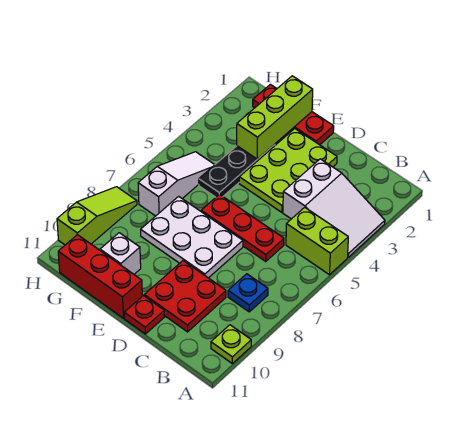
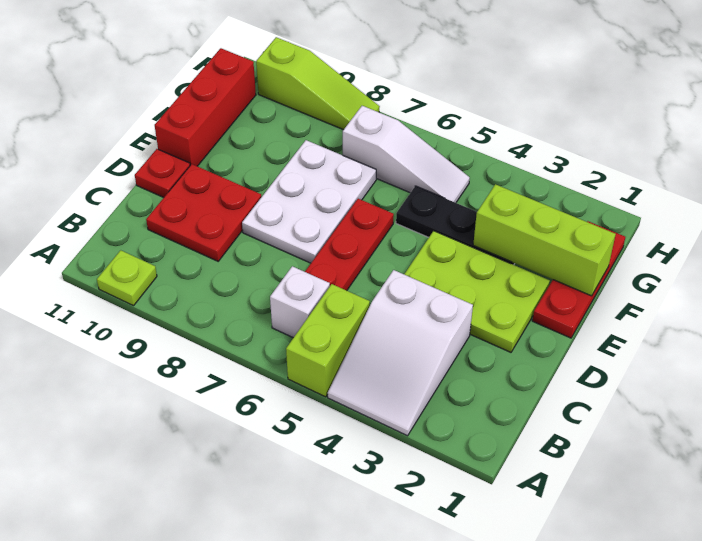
blue plate B8 level 1 -> none
white brick F10 level 1 -> white brick B6 level 1

